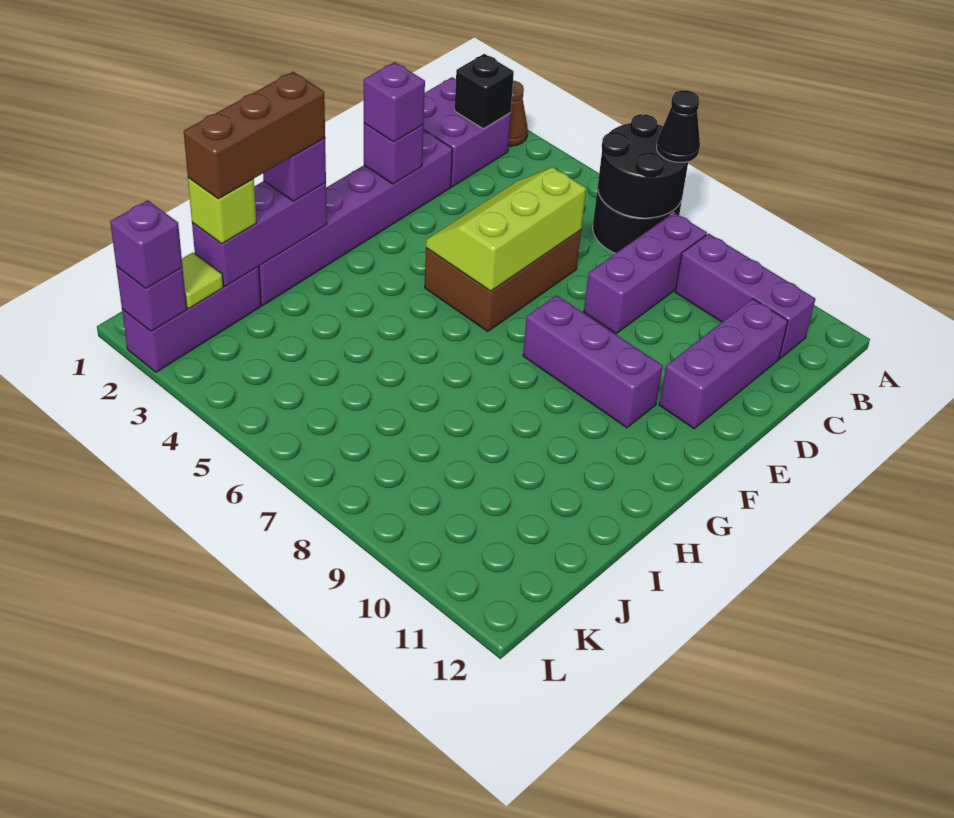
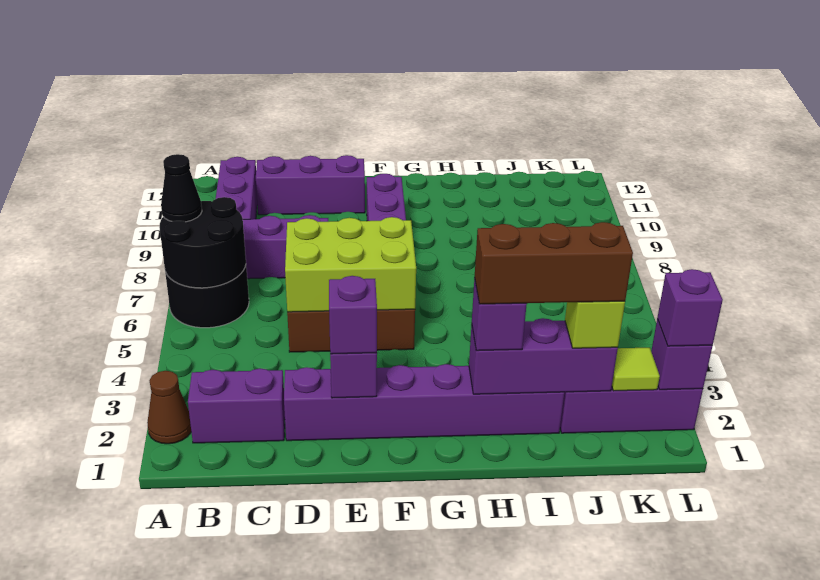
purple brick B1:C2 level 1 -> purple brick B2:C2 level 1
black brick B2 level 2 -> none
lime slope D5:F6 level 2 top 6 -> lime brick D5:F6 level 2

